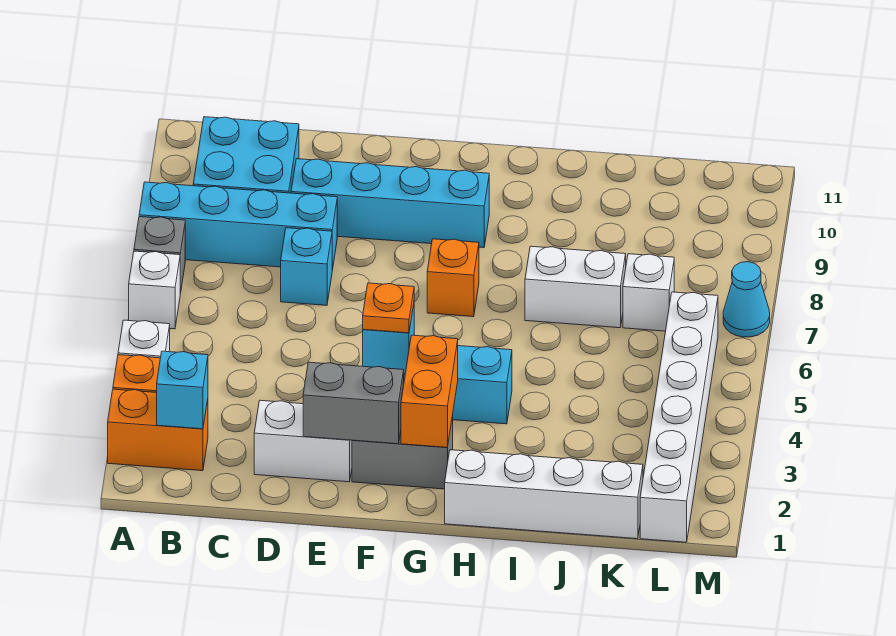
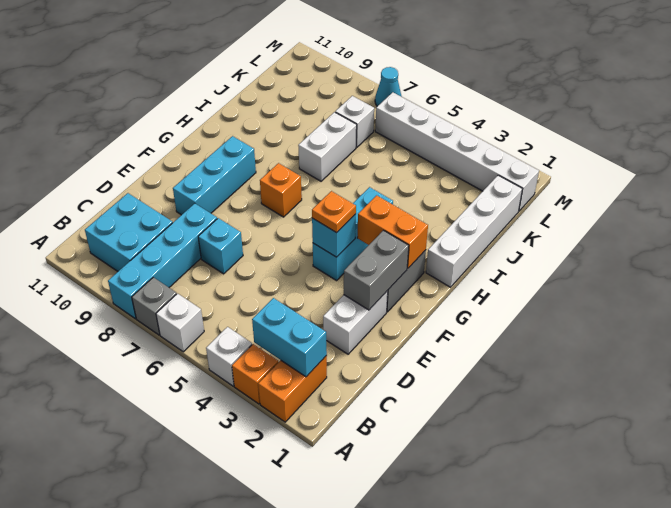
cyan brick B2 level 2 -> cyan brick B2:B3 level 2
cyan brick D9:G9 level 1 -> cyan brick E9:G9 level 1

